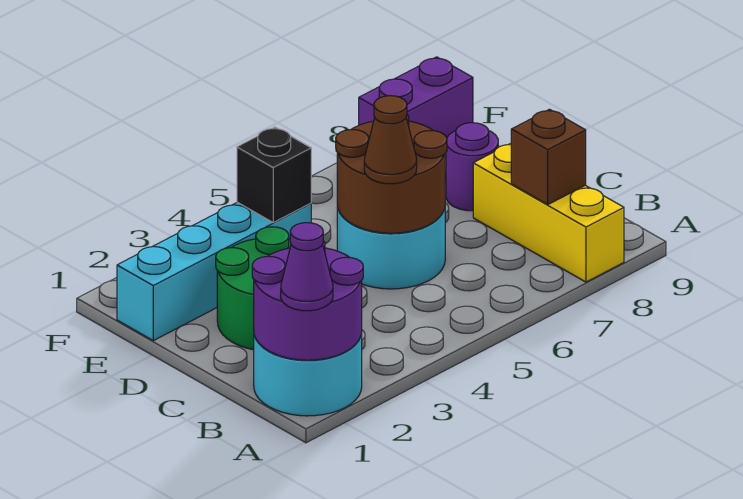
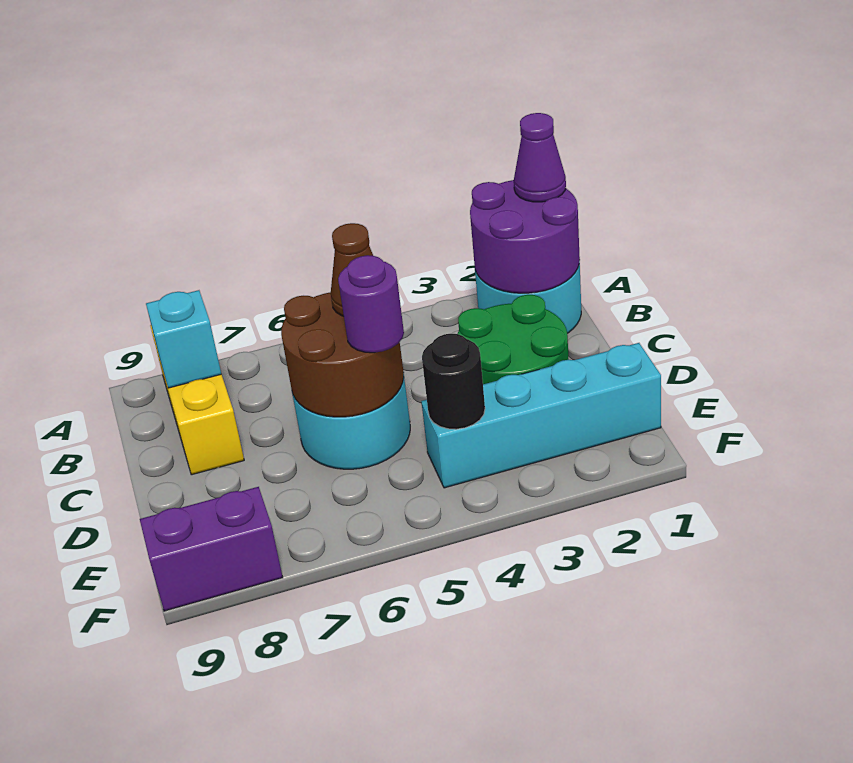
brown brick B8 level 2 -> cyan brick B8 level 2
purple round brick D8 level 1 -> purple round brick D5 level 3
black brick E4 level 2 -> black round brick E4 level 2

